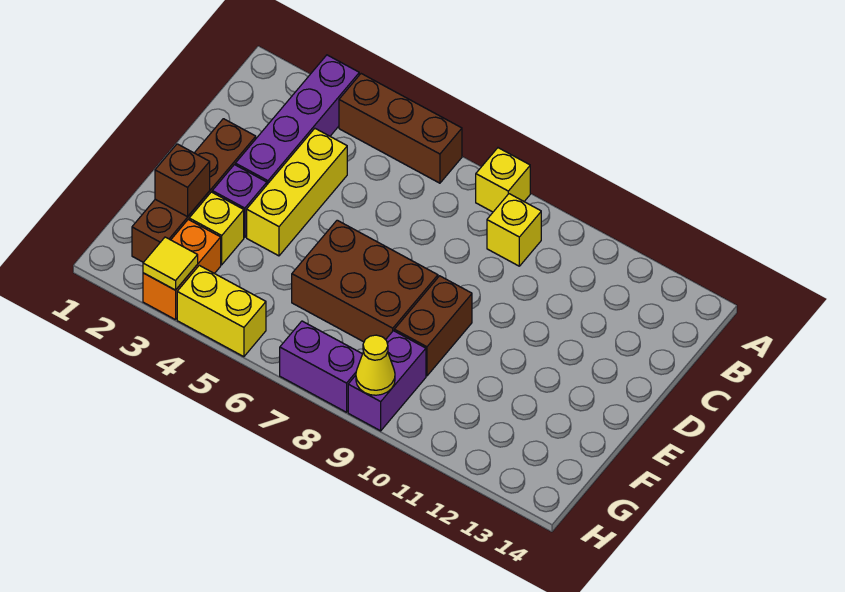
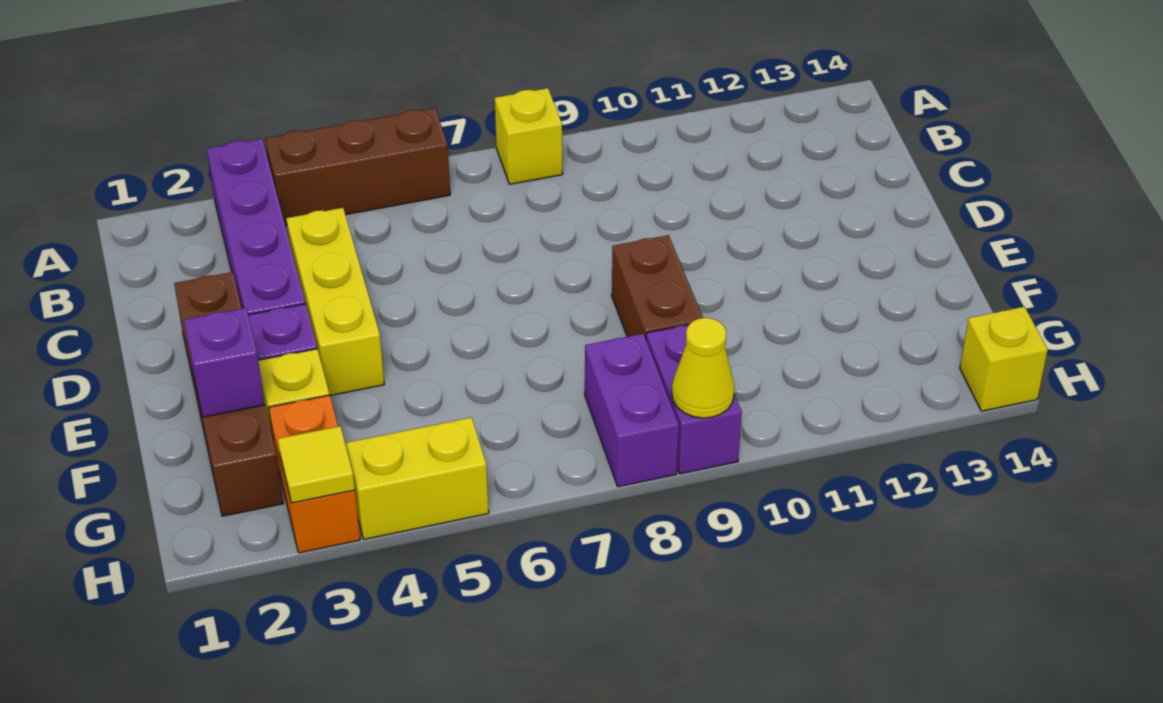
yellow brick B9 level 1 -> yellow brick H14 level 1
brown brick E6:F8 level 1 -> none
brown brick F2 level 2 -> purple brick F2 level 2
purple brick H7:H8 level 1 -> purple brick G8:H8 level 1

